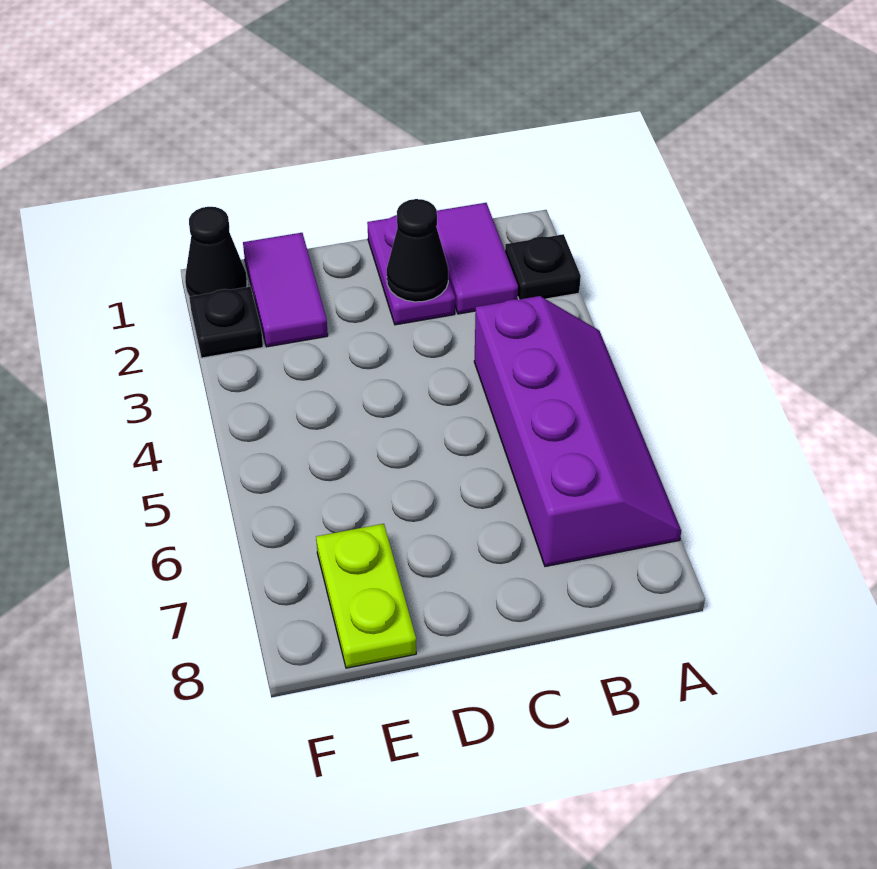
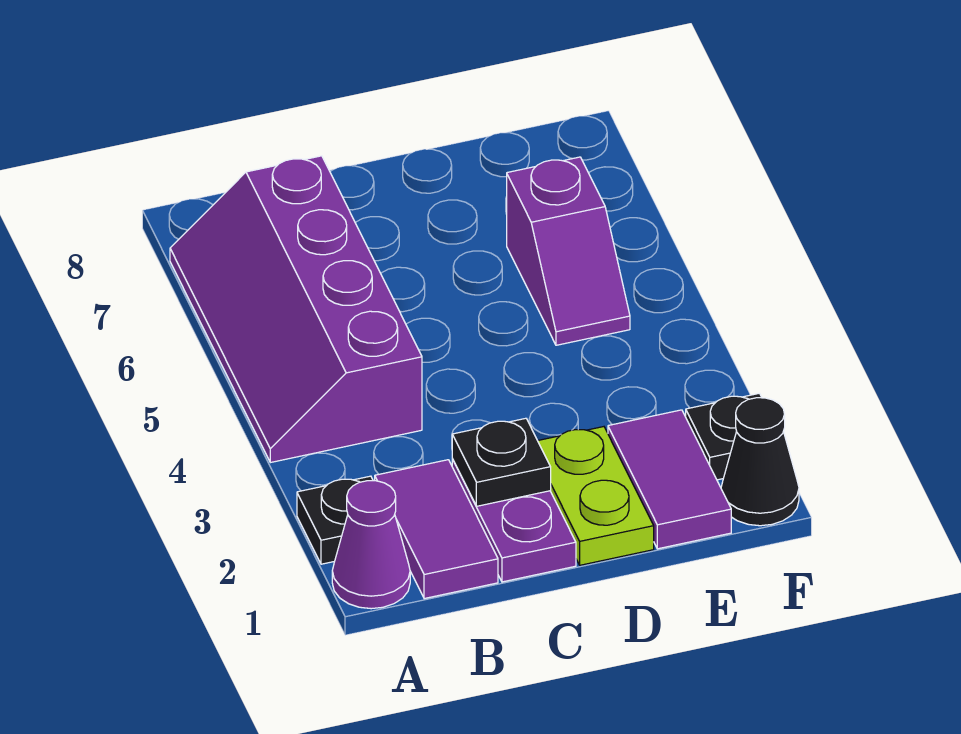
none -> purple cone A1 level 1
black cone C2 level 2 -> black plate C2 level 2
none -> purple slope E5:E6 level 1 top 6
lime plate E7:E8 level 1 -> lime plate D1:D2 level 1

